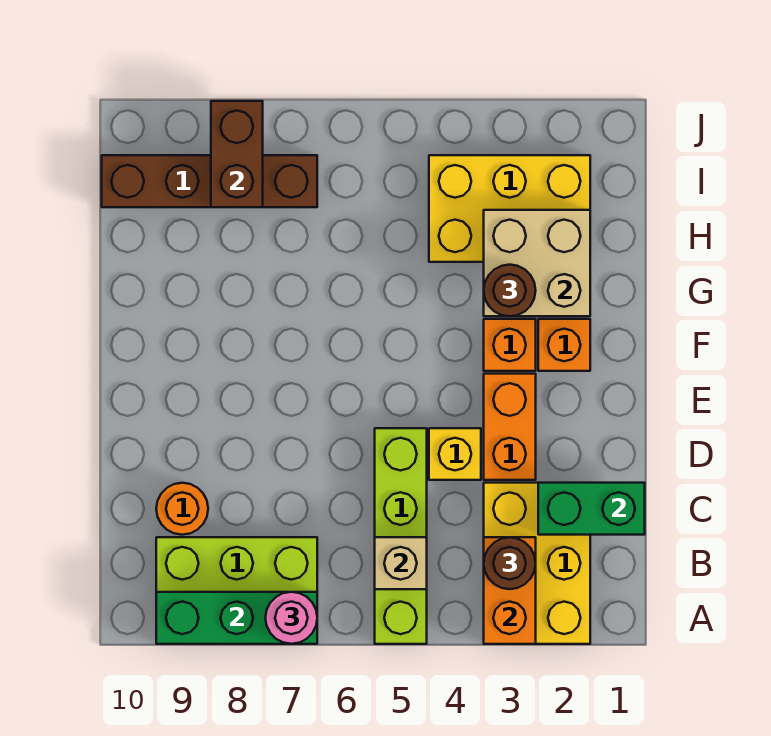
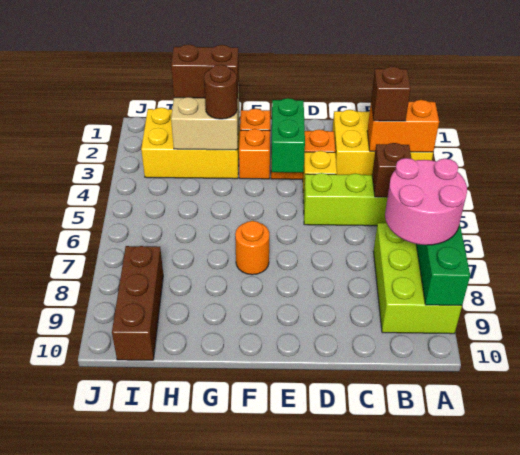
pink round brick A7 level 3 -> pink round brick A7:B8 level 3
brown round brick B3 level 3 -> brown brick B3 level 3
tan brick B5 level 2 -> brown brick B5 level 2
green brick C1:C2 level 2 -> green brick E3:E4 level 2
orange round brick C9 level 1 -> orange round brick F7 level 1
yellow brick H2:I4 level 1 -> yellow brick G2:I3 level 1
brown brick I7:I10 level 1 -> brown brick I8:I10 level 1
brown brick I8:J8 level 2 -> brown brick G2:H2 level 3

